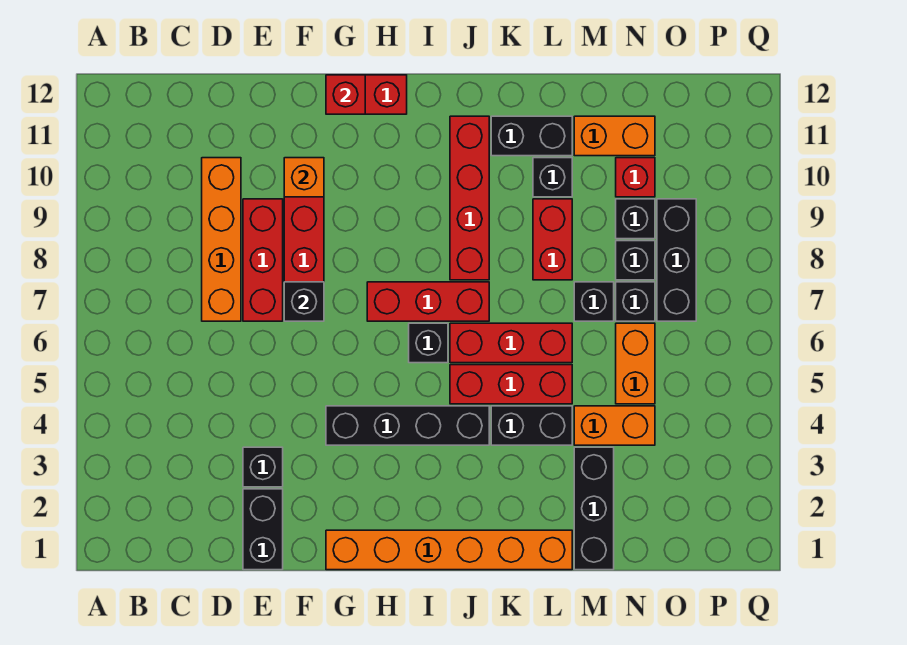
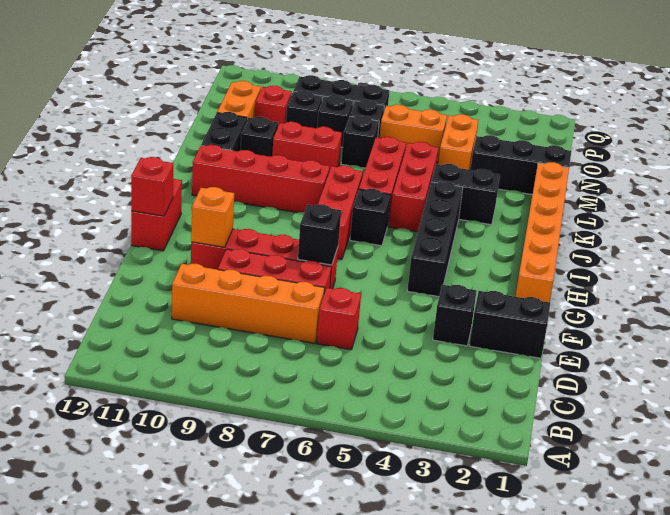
none -> red brick D6 level 1
black brick K4:L4 level 1 -> black brick K3:K4 level 1

